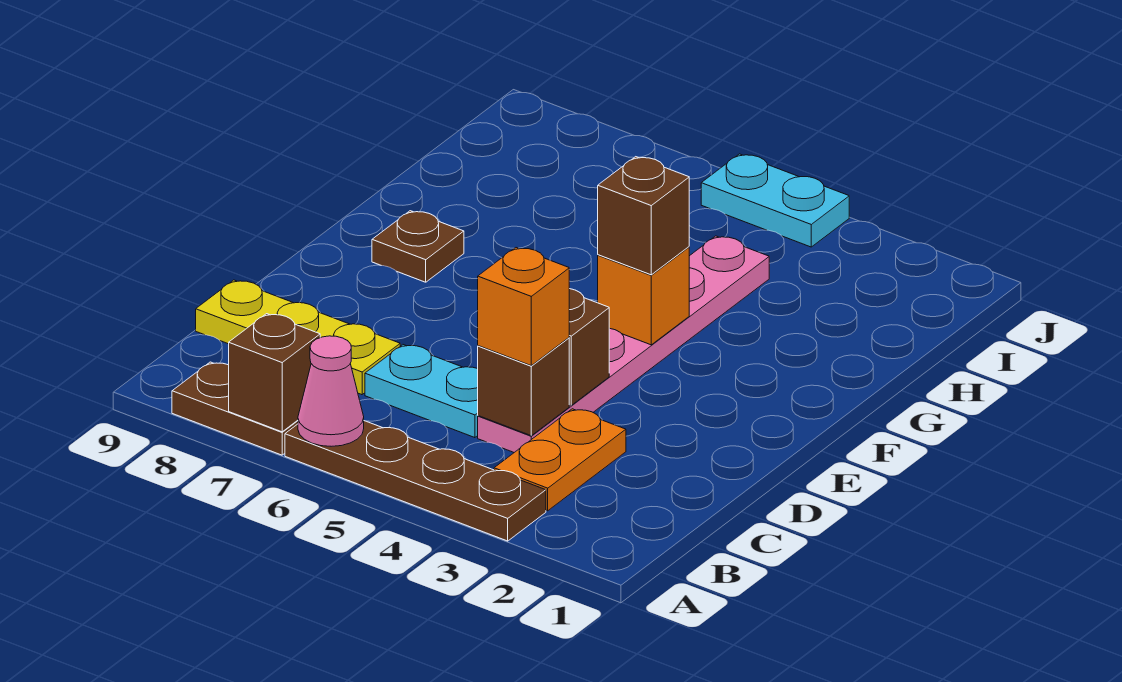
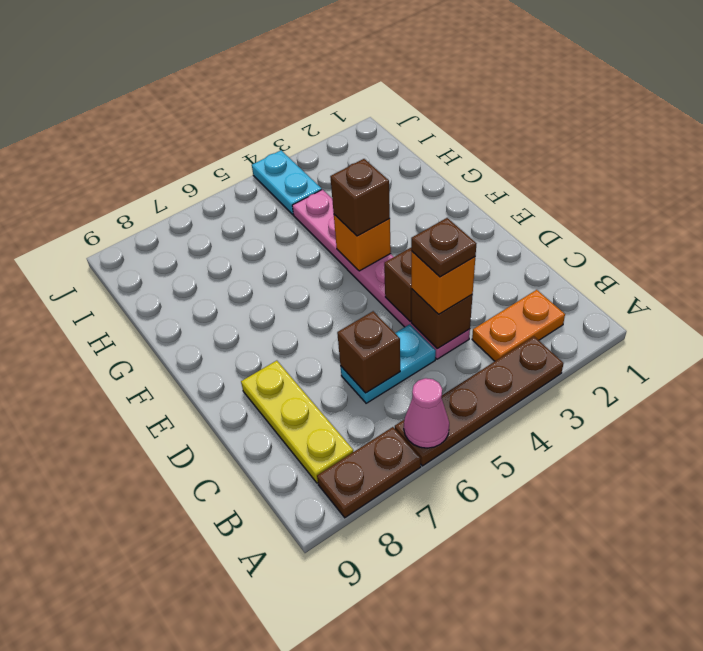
brown brick A7 level 2 -> brown brick C6 level 2
orange plate B3:C3 level 1 -> orange plate B2:B3 level 1
yellow plate C7:C9 level 1 -> yellow plate B8:D8 level 1
brown plate F8 level 1 -> brown plate C4 level 4
cyan plate J4:J5 level 1 -> cyan plate I4:J4 level 1

